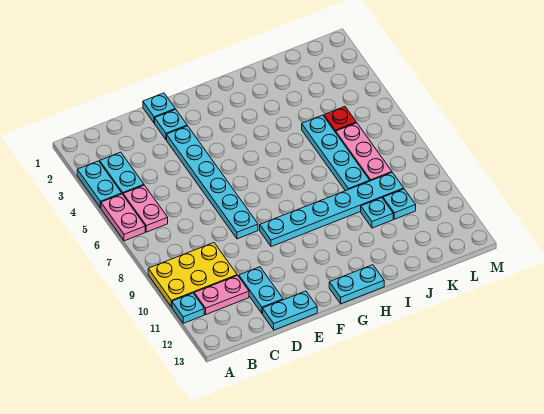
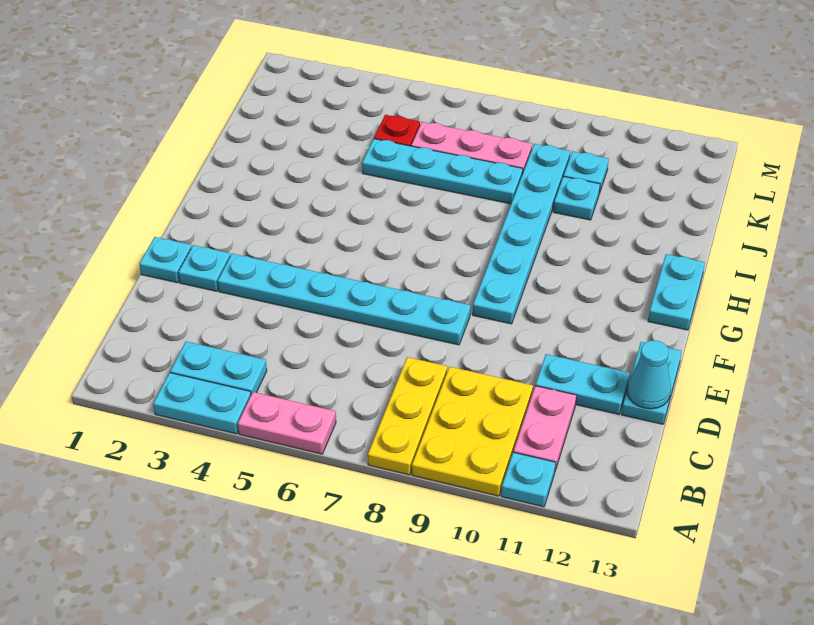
none -> yellow plate A8:C8 level 1
pink plate B5:B6 level 1 -> none
none -> cyan cone D13 level 2

